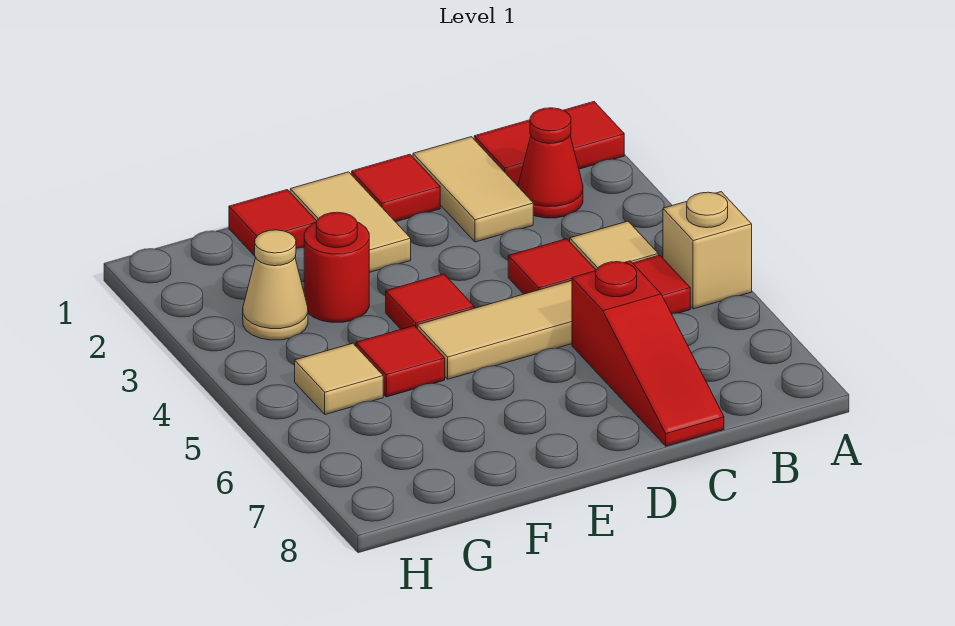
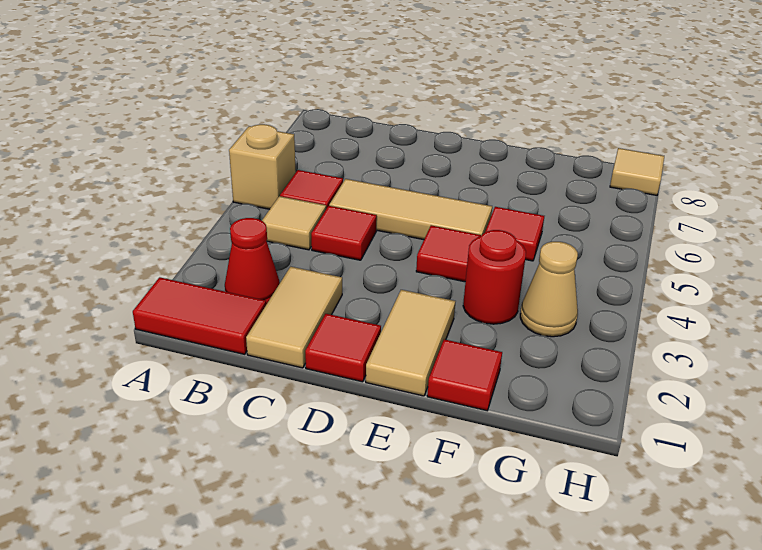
red slope C6:C8 level 1 top 6 -> none
tan tile G5 level 1 -> tan tile H8 level 1

